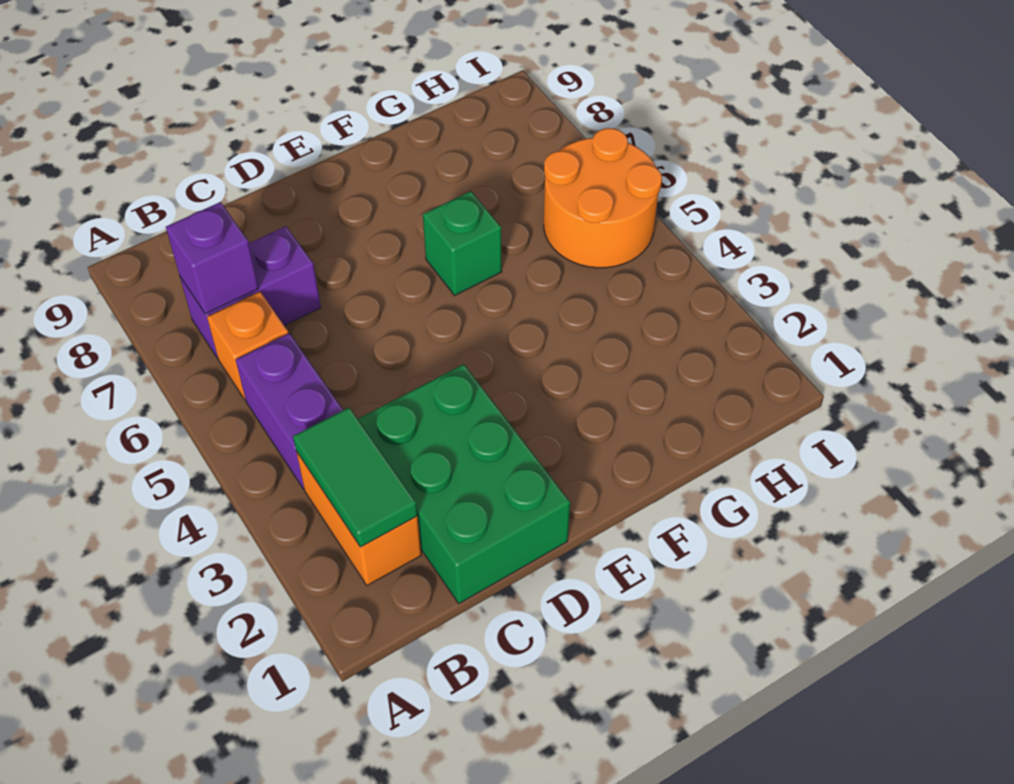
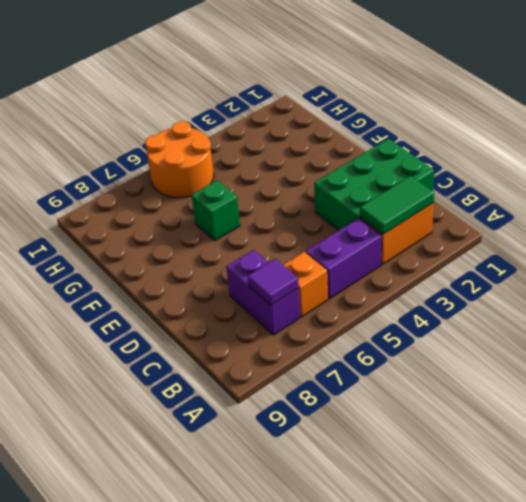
purple brick B7 level 2 -> purple tile B7 level 2

